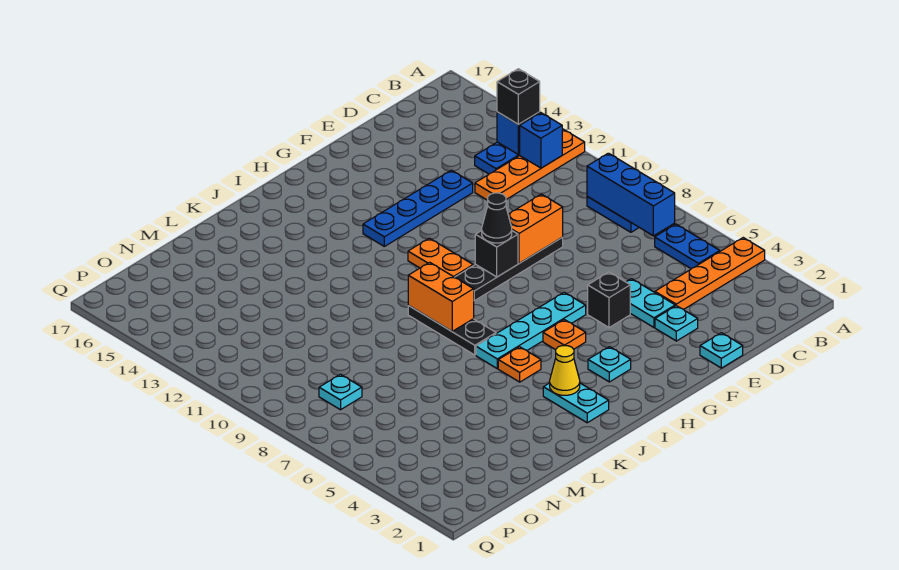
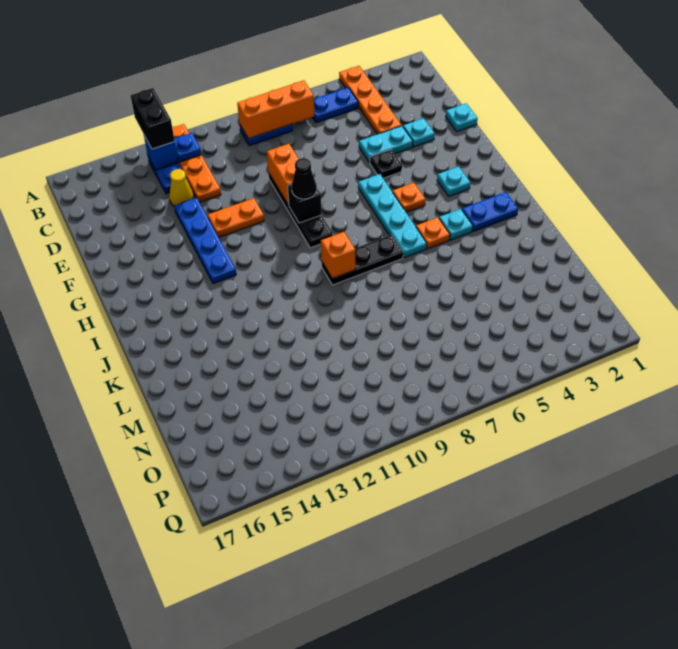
blue brick B7:B9 level 2 -> orange brick B7:B9 level 2
blue brick B12 level 2 -> blue plate B12 level 2
black brick B13 level 3 -> black brick A13:B13 level 3
black brick F5 level 1 -> black plate F5 level 1
orange plate H10:H11 level 1 -> orange plate F11:F12 level 1
cyan plate J2:J3 level 1 -> blue plate J2:J3 level 1
yellow cone J3 level 2 -> yellow cone D13 level 1
orange brick J8:J9 level 2 -> orange brick J9 level 2
cyan plate O8 level 1 -> cyan plate J4 level 1

